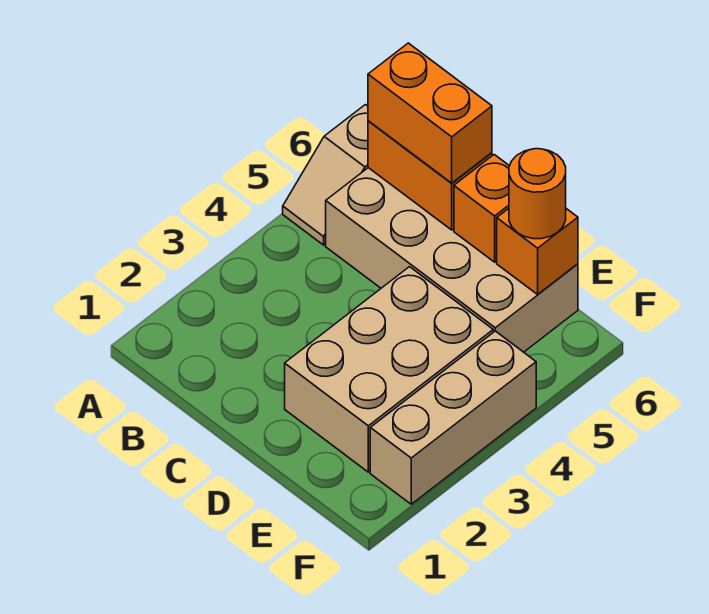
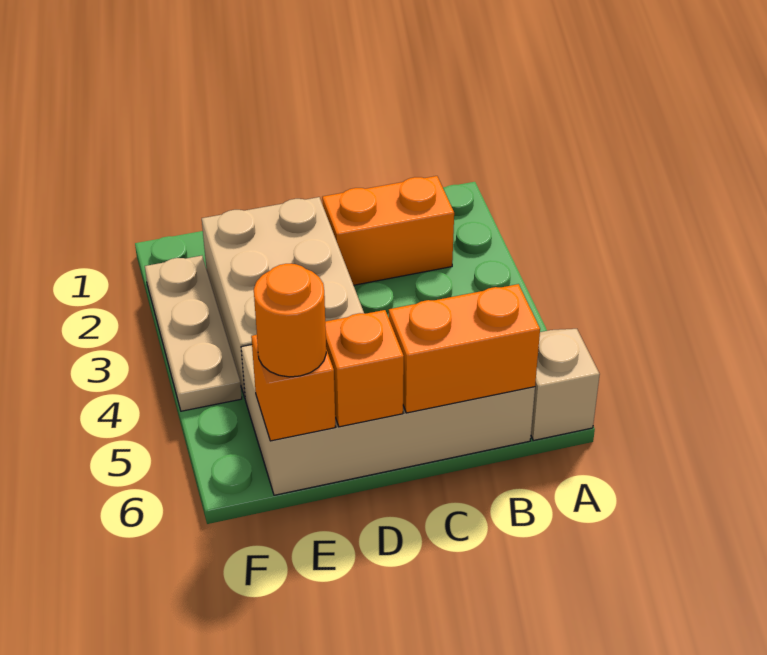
orange brick B6:C6 level 3 -> orange brick B2:C2 level 1
tan brick F2:F4 level 1 -> tan plate F2:F4 level 1

